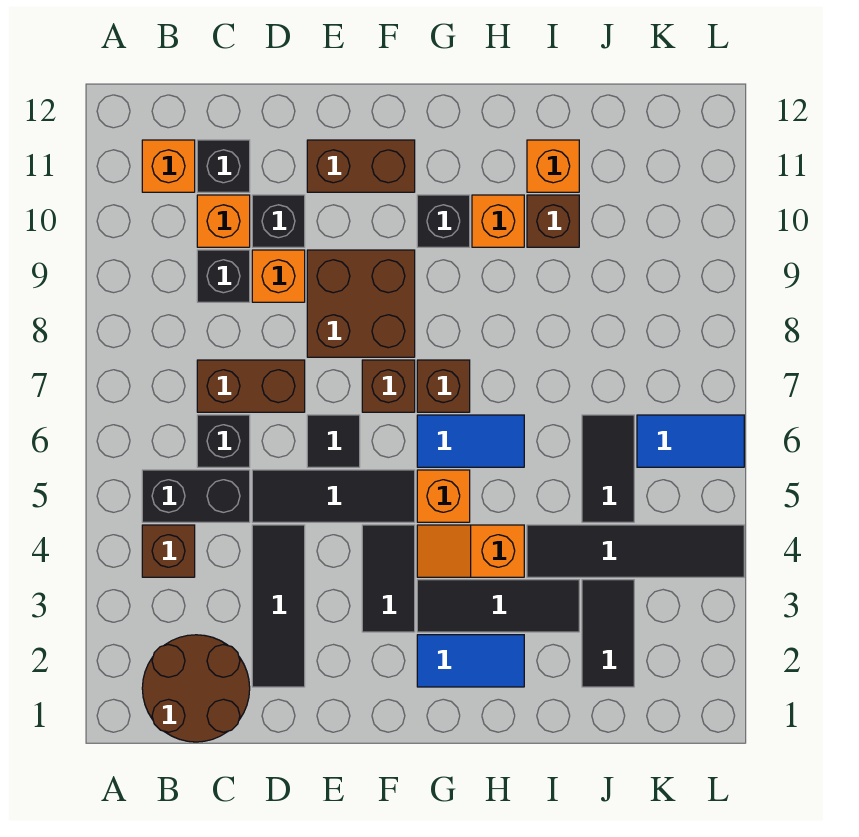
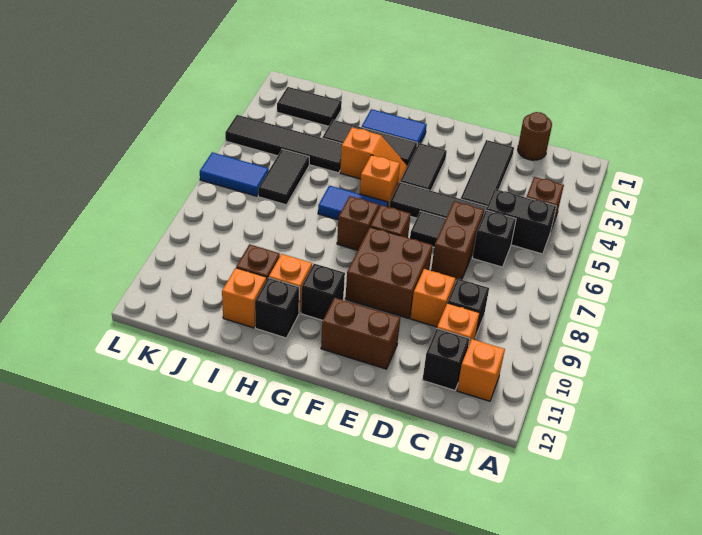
brown round brick B1:C2 level 1 -> brown round brick C1 level 1
brown brick C7:D7 level 1 -> brown brick D6:D7 level 1
black brick D10 level 1 -> black brick H11 level 1
black tile J2:J3 level 1 -> black tile J2:K2 level 1

